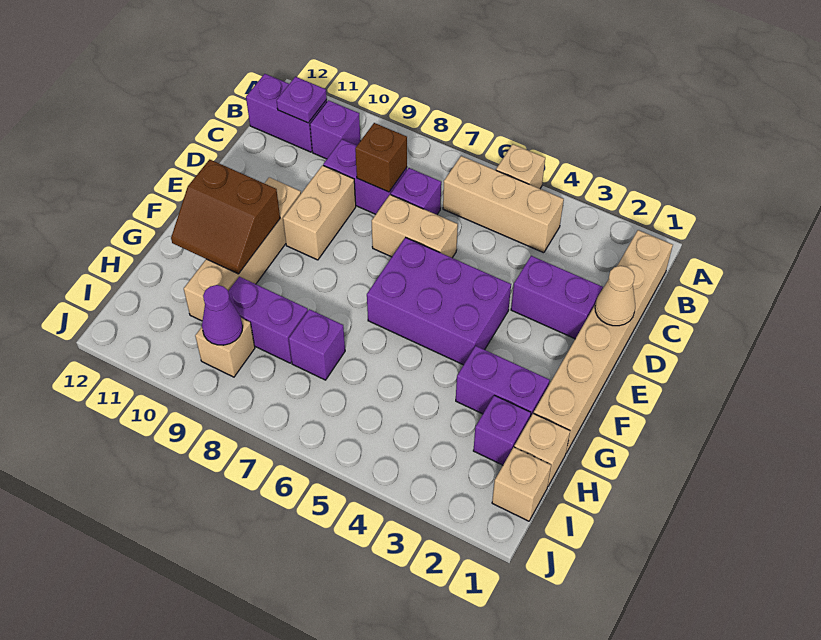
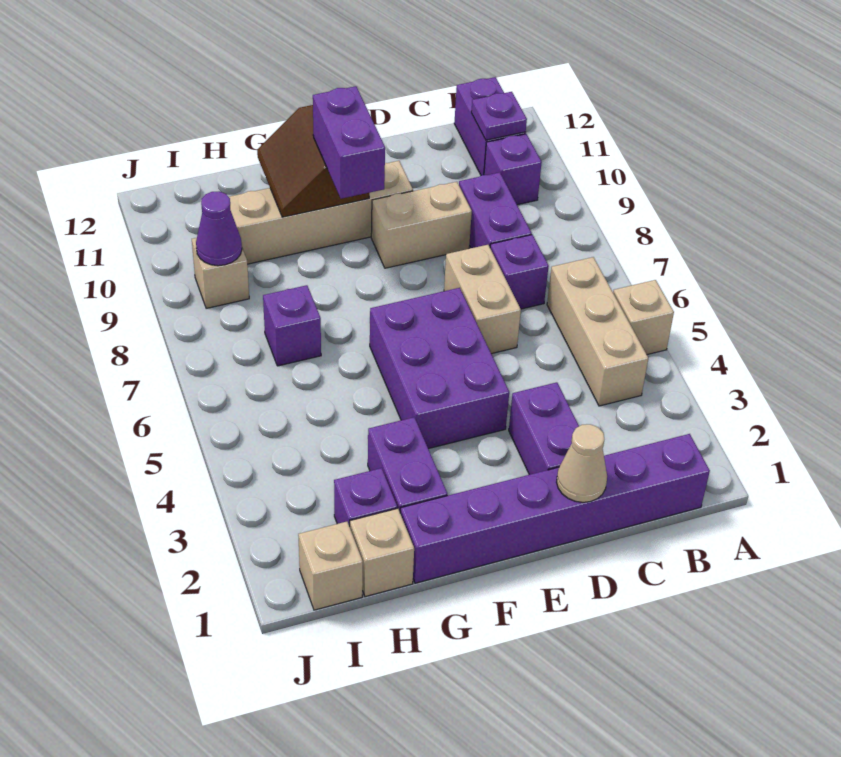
tan brick B1:G1 level 1 -> purple brick B1:G1 level 1
brown brick C8 level 2 -> none
purple brick H8:H9 level 1 -> purple brick F9:F10 level 3

